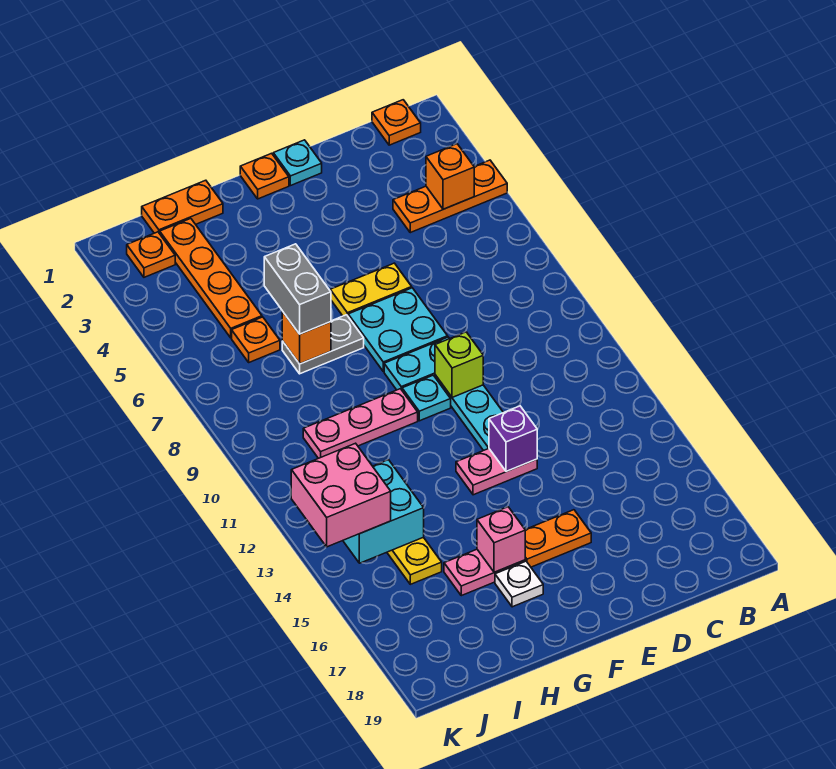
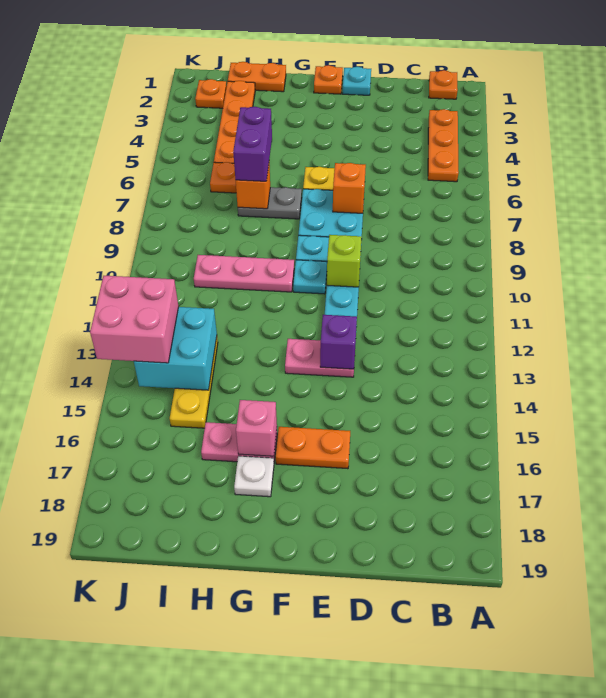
orange plate A4:C4 level 1 -> orange plate B3:B5 level 1
orange brick B4 level 2 -> orange brick E7 level 2
grey brick H6:H7 level 3 -> purple brick H6:H7 level 3

